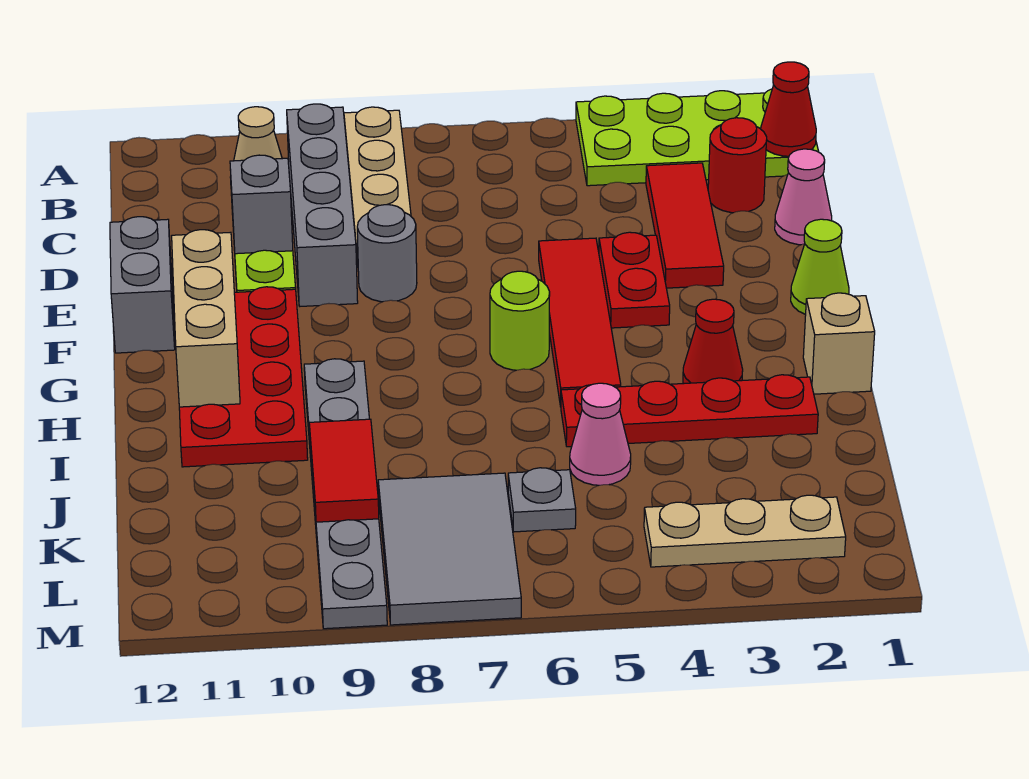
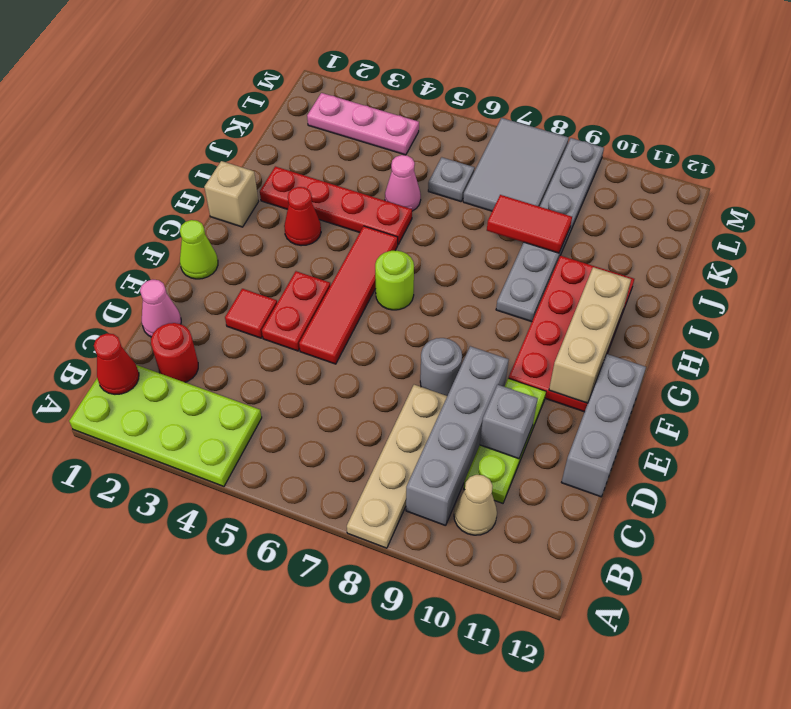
red tile C3:E3 level 1 -> red tile E3 level 1
grey brick E12:F12 level 1 -> grey brick D12:F12 level 1
red tile J9:K9 level 2 -> red tile J8:J9 level 2
tan plate L2:L4 level 1 -> pink plate L2:L4 level 1

